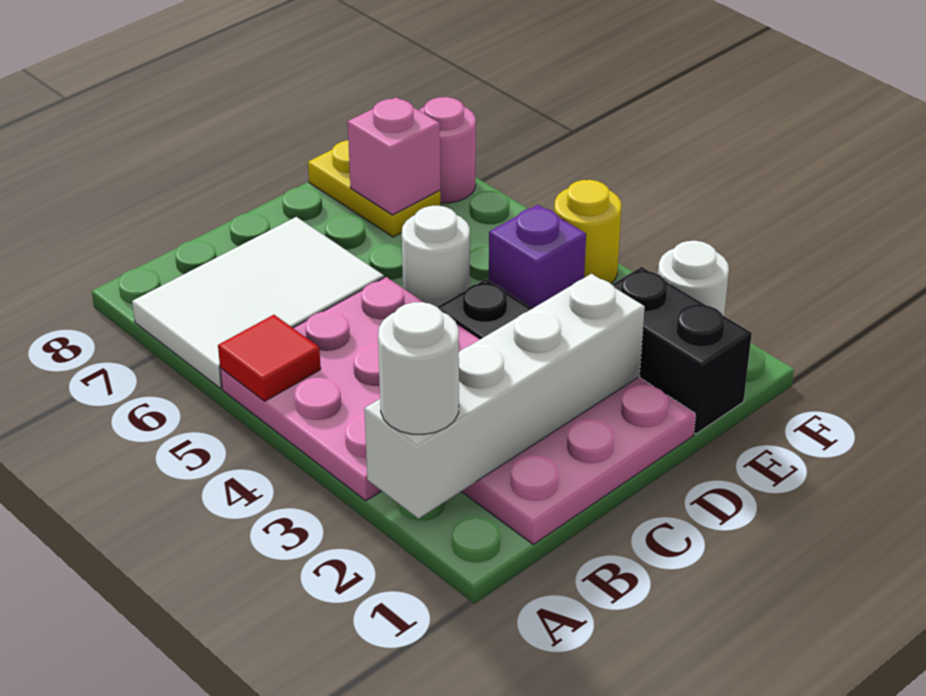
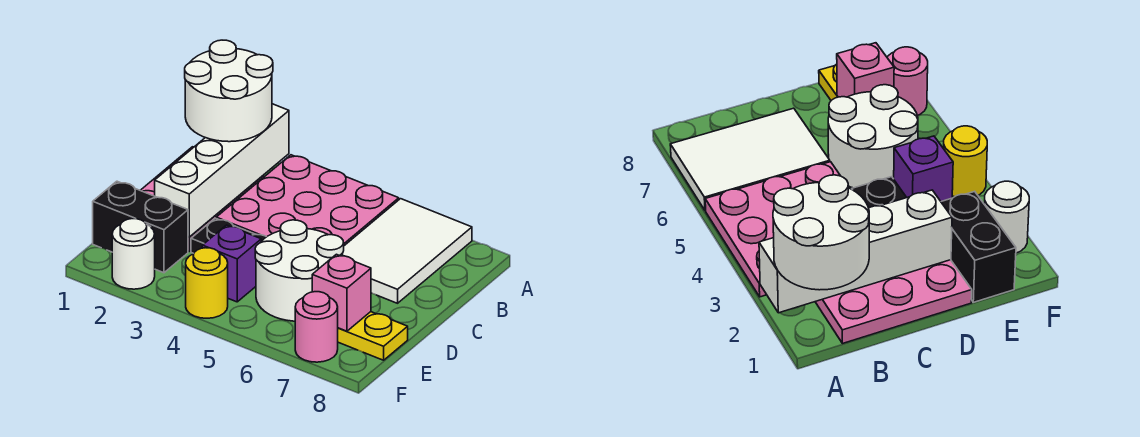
white round brick A2 level 3 -> white round brick A1:B2 level 3
red tile A5 level 2 -> none
white round brick D5 level 1 -> white round brick D5:E6 level 1

